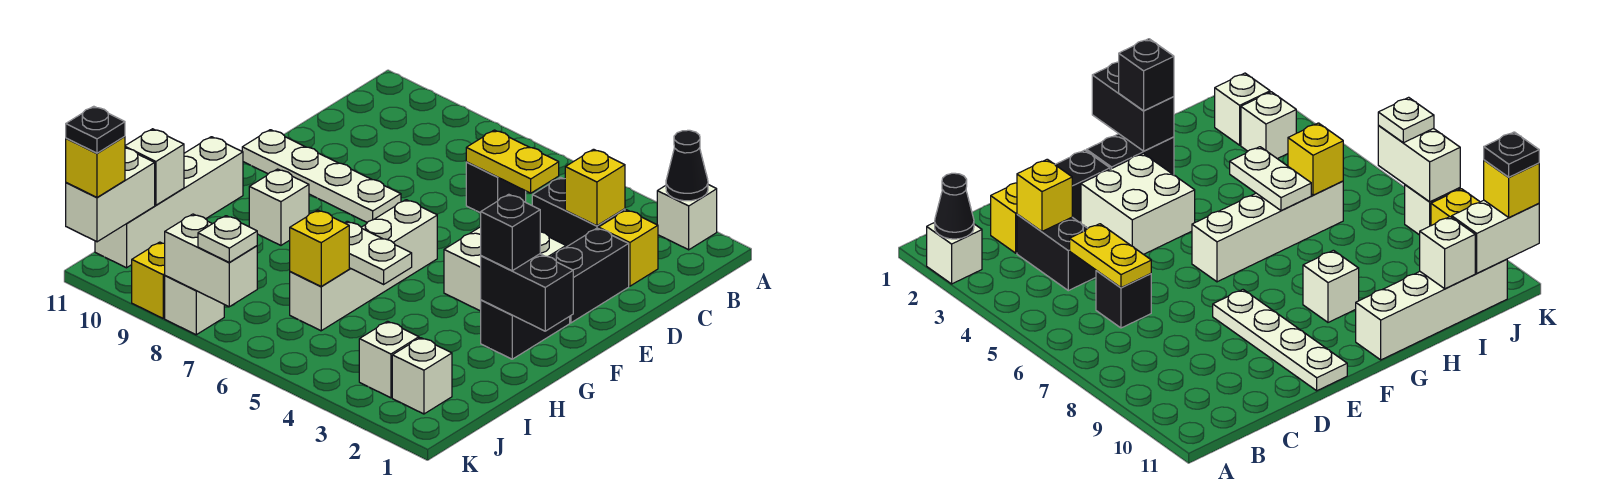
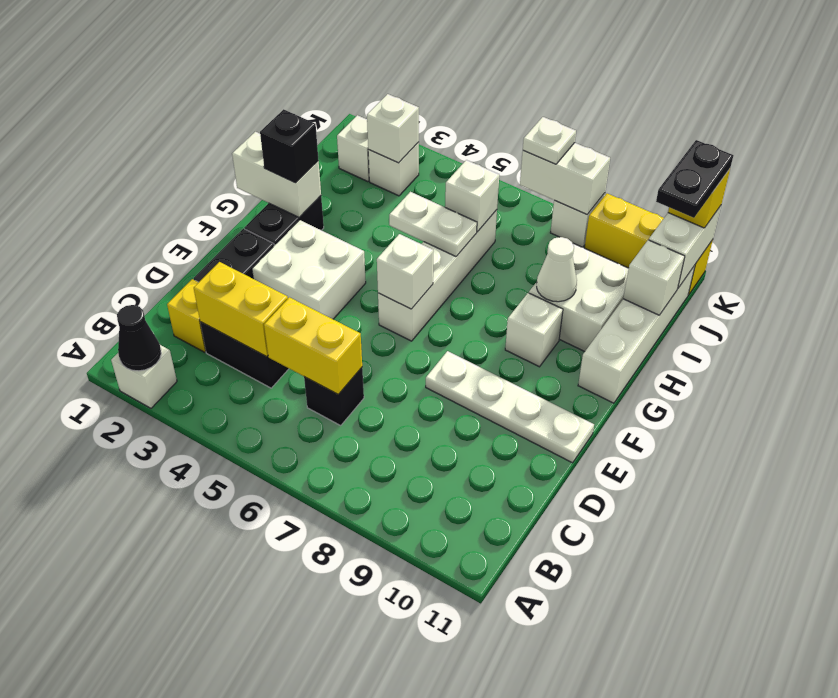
yellow brick C3 level 2 -> yellow brick C3:C4 level 2
yellow plate C5:C6 level 2 -> yellow brick C5:C6 level 2
none -> white brick F6 level 2
black brick G1:G2 level 2 -> white brick G1:G2 level 2
none -> white brick H9:I10 level 1
none -> white cone H9 level 2
yellow brick I6 level 2 -> white brick I6 level 2
none -> white brick J3 level 2
yellow brick K9 level 1 -> yellow brick K9:K11 level 1
black plate K11 level 4 -> black plate J11:K11 level 4

